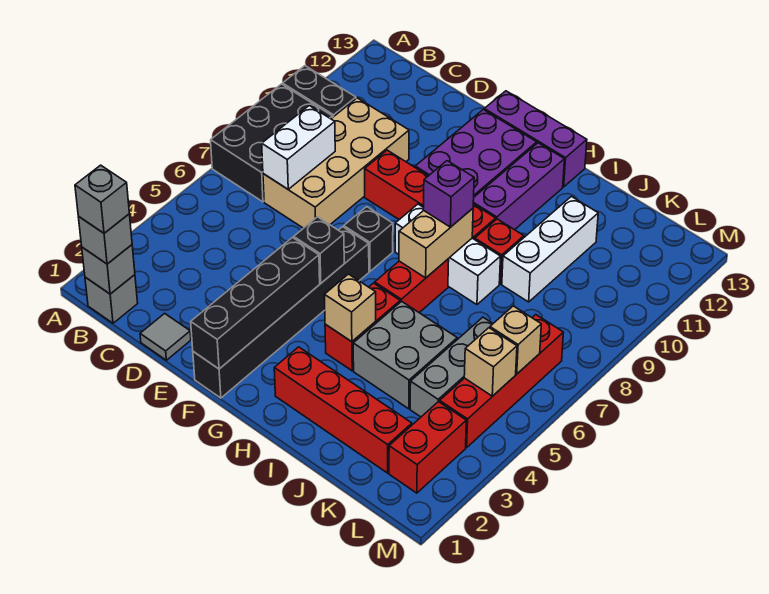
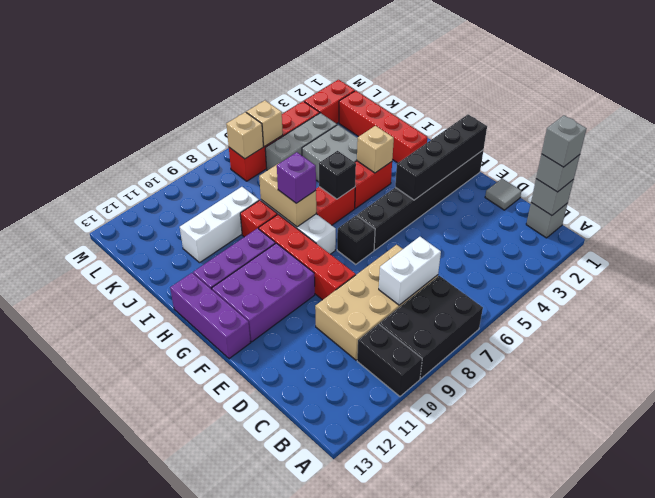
black brick F5 level 2 -> black brick H6 level 2
tan brick H7:H8 level 2 -> tan brick H8:I8 level 2
tan brick L5 level 2 -> tan brick L7 level 2

